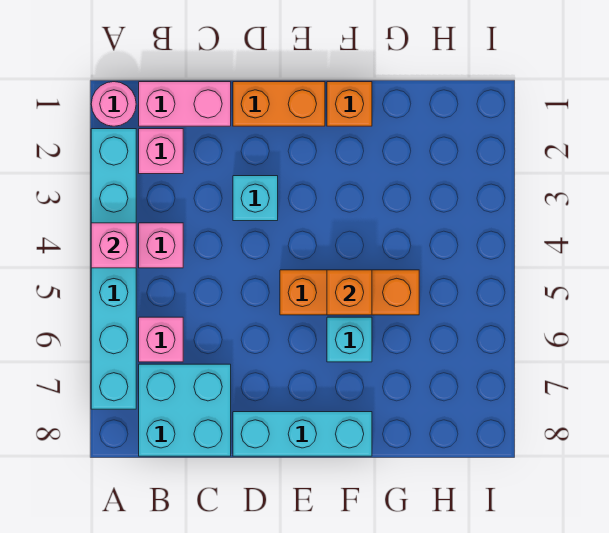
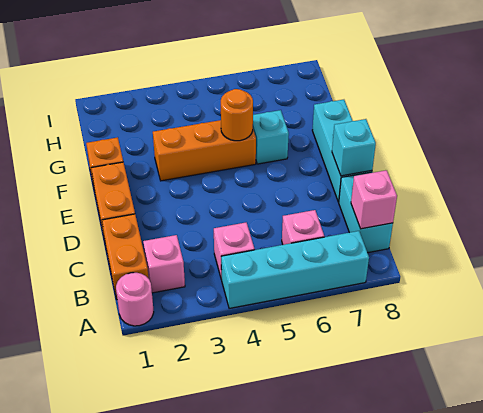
cyan brick A2:A7 level 1 -> cyan brick A4:A7 level 1
pink brick A4 level 2 -> pink brick B8 level 2
pink brick B1:C1 level 1 -> orange brick B1:C1 level 1
cyan brick B7:C8 level 1 -> cyan brick B8:C8 level 1
cyan brick D3 level 1 -> cyan brick D8 level 2
orange brick E5:G5 level 1 -> orange brick F3:F5 level 1
orange brick F5 level 2 -> orange round brick F5 level 2

